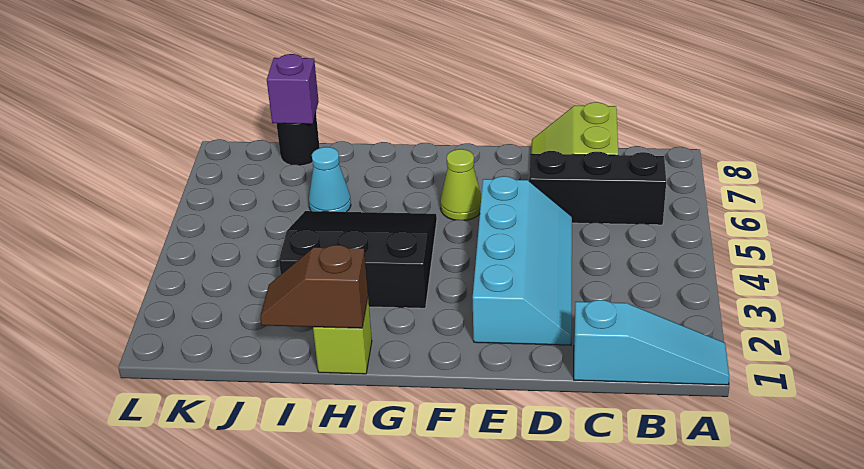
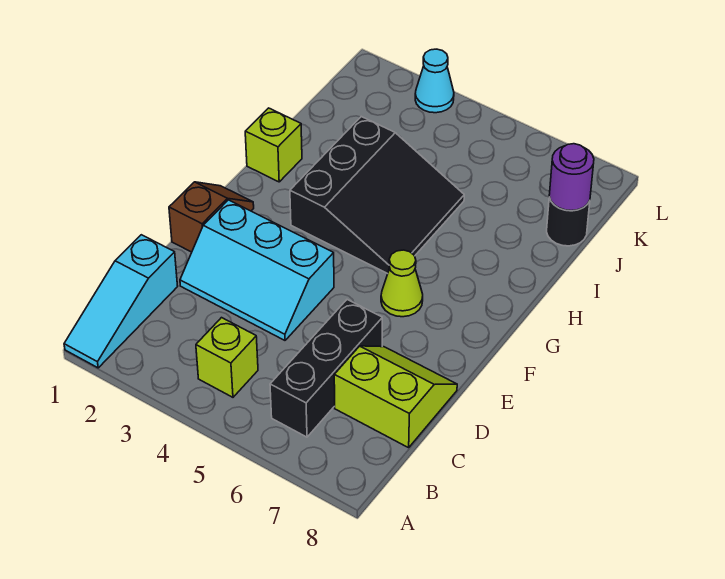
none -> lime brick B4 level 1
cyan slope D2:E5 level 1 top E -> cyan slope D2:E4 level 1 top E
brown slope H1:I1 level 2 top H -> brown slope E1:F1 level 1 top E
cyan cone I6 level 1 -> cyan cone L3 level 1
purple brick J8 level 2 -> purple round brick J8 level 2

